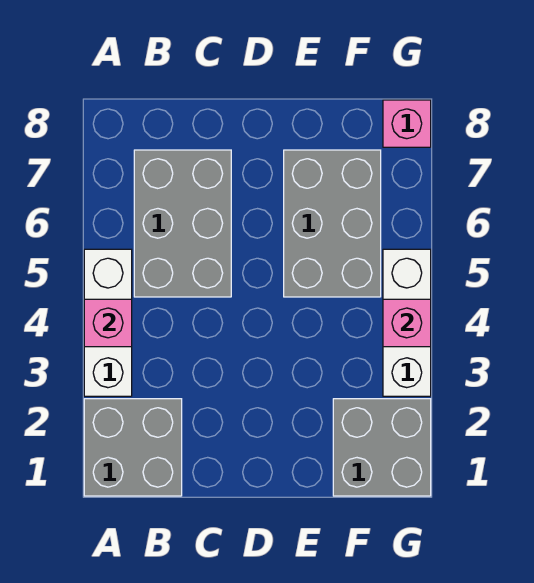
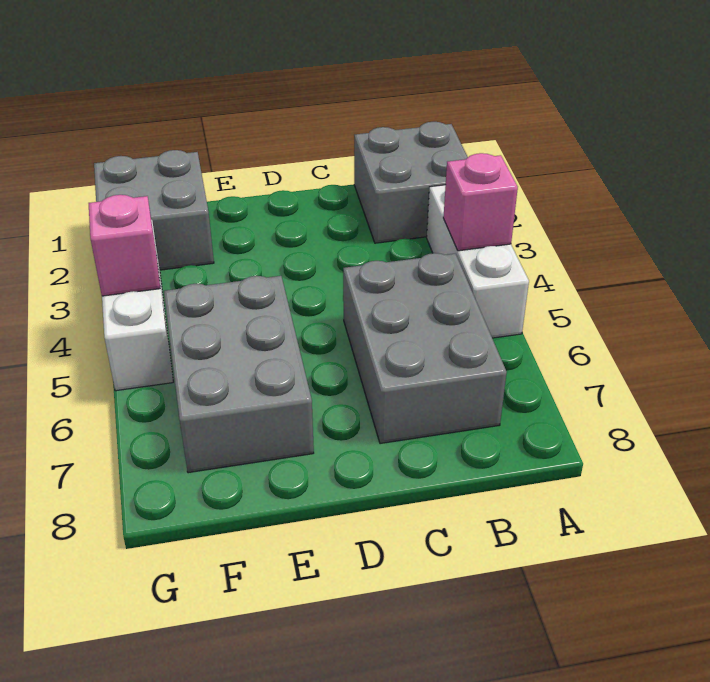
pink brick G8 level 1 -> none

